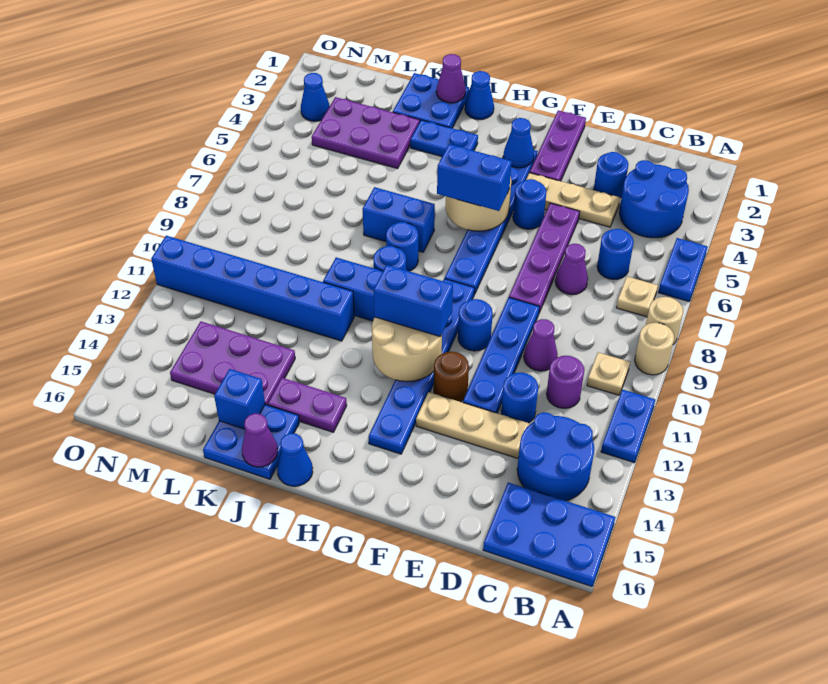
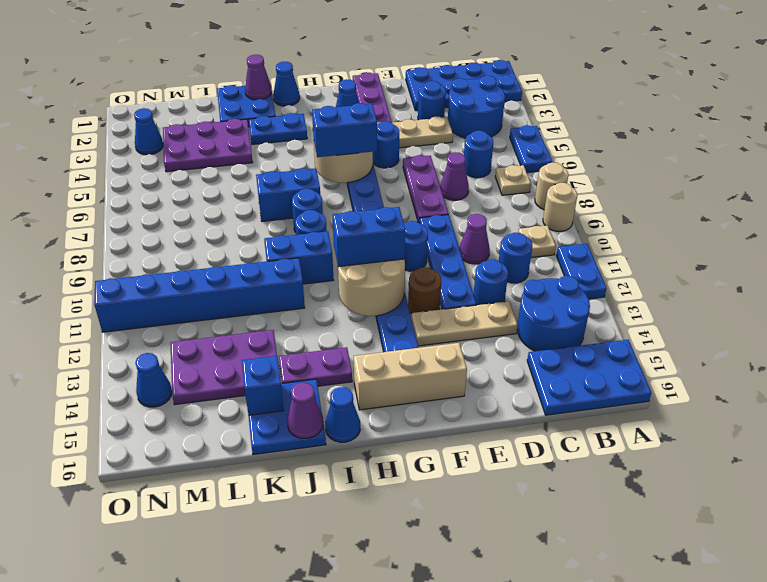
none -> blue plate A1:D2 level 1
purple round brick C11 level 1 -> blue round brick C11 level 1
purple plate E5:E8 level 1 -> purple plate E6:E8 level 1
none -> tan brick F15:H15 level 1
none -> blue cone N14 level 1

